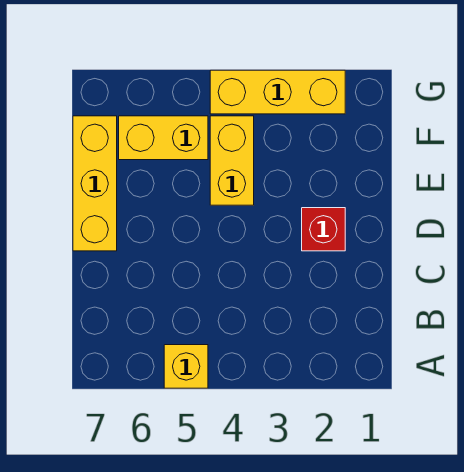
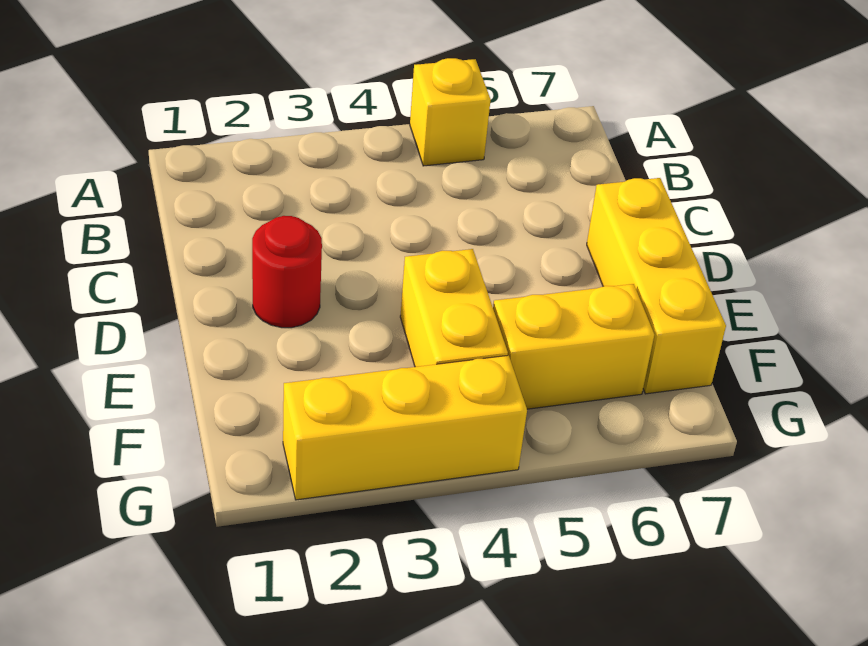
red brick D2 level 1 -> red round brick D2 level 1

